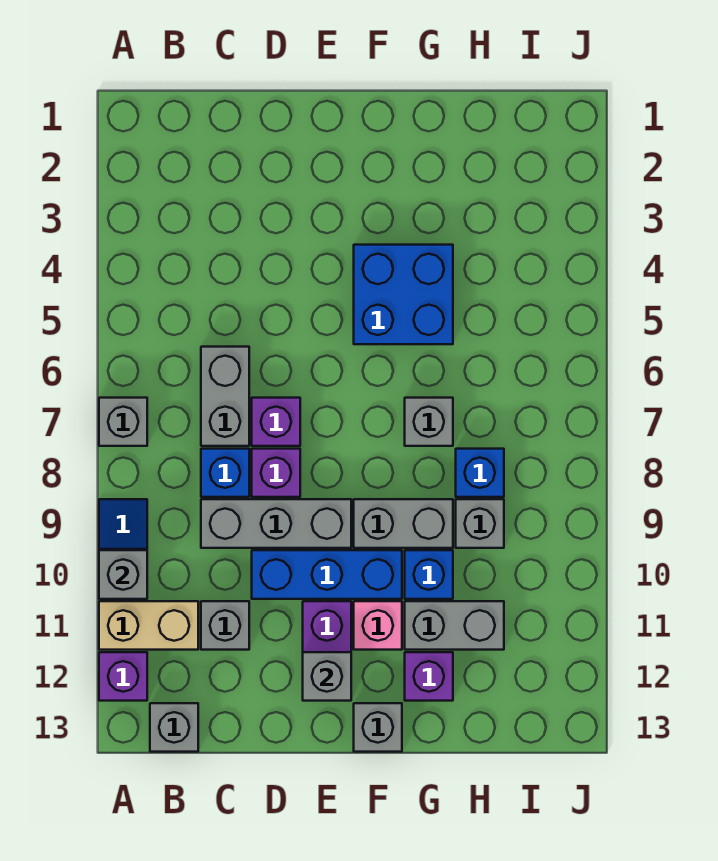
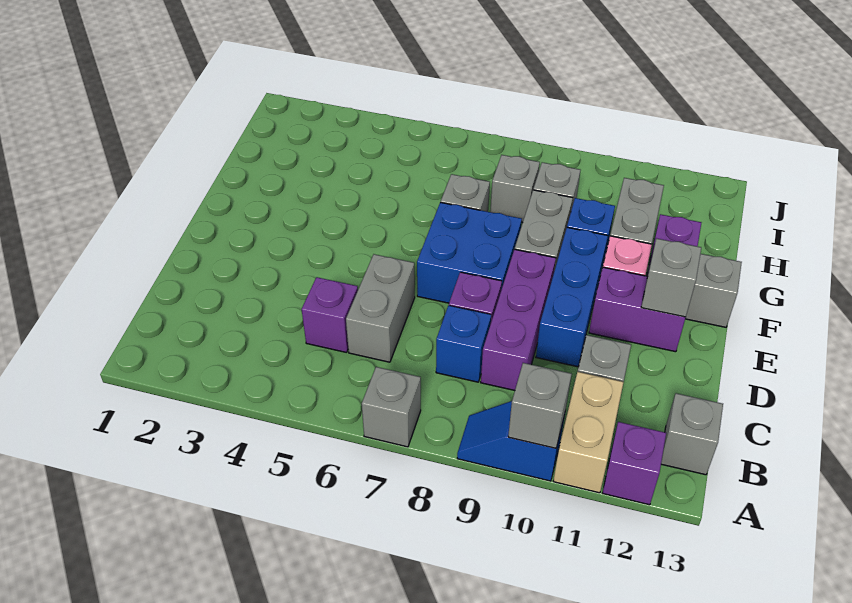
grey brick C6:C7 level 1 -> grey brick C6:D6 level 1
grey brick C9:E9 level 1 -> purple brick C9:E9 level 1
purple brick D7 level 1 -> purple brick C5 level 1
blue brick F4:G5 level 1 -> blue brick E7:F8 level 1
blue brick H8 level 1 -> grey brick H8 level 1

